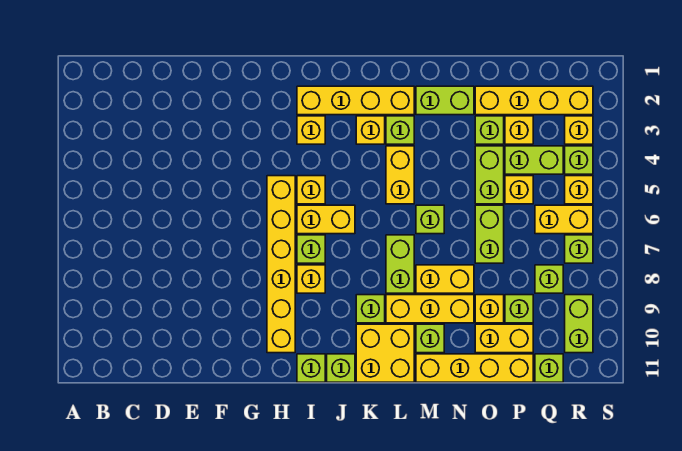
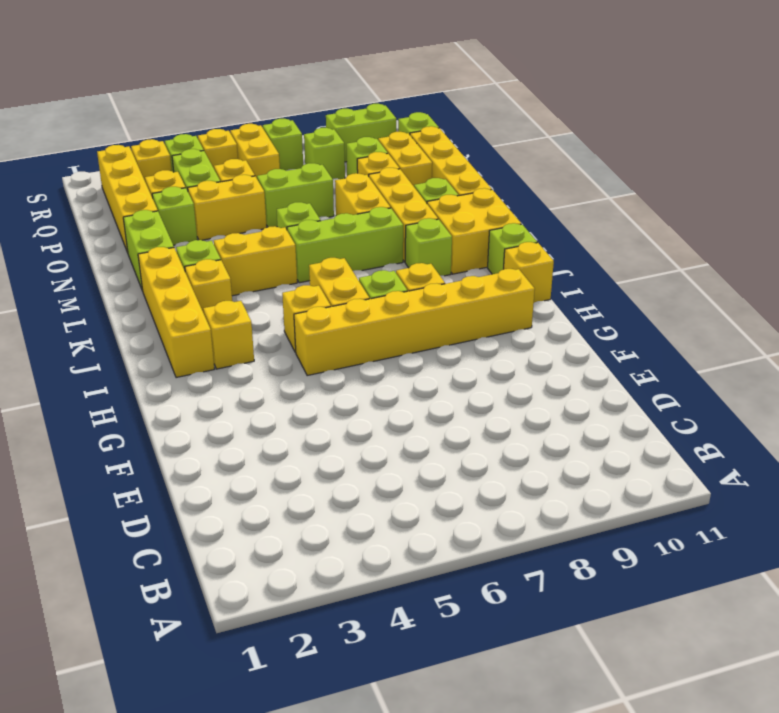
lime brick I11 level 1 -> yellow brick I11 level 1
lime brick L7:L8 level 1 -> lime brick L6:L8 level 1
lime brick O4:O5 level 1 -> yellow brick O4:O5 level 1

